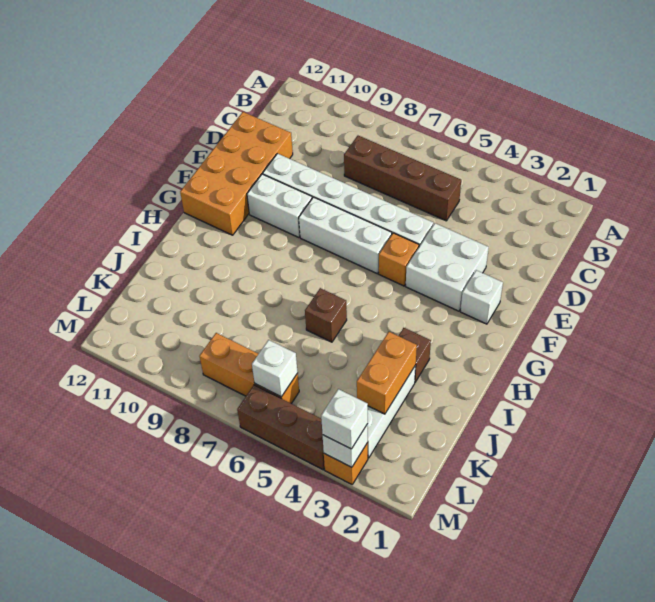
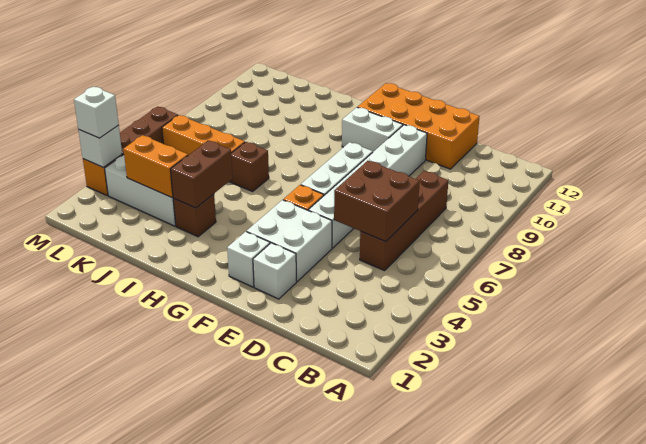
none -> brown brick C5:D6 level 2
white brick F9:F10 level 1 -> white brick F10:G10 level 1
none -> brown brick I3:I4 level 2
orange brick L6:L8 level 1 -> orange brick J6:L6 level 1
white brick L6 level 2 -> white brick E2 level 1

